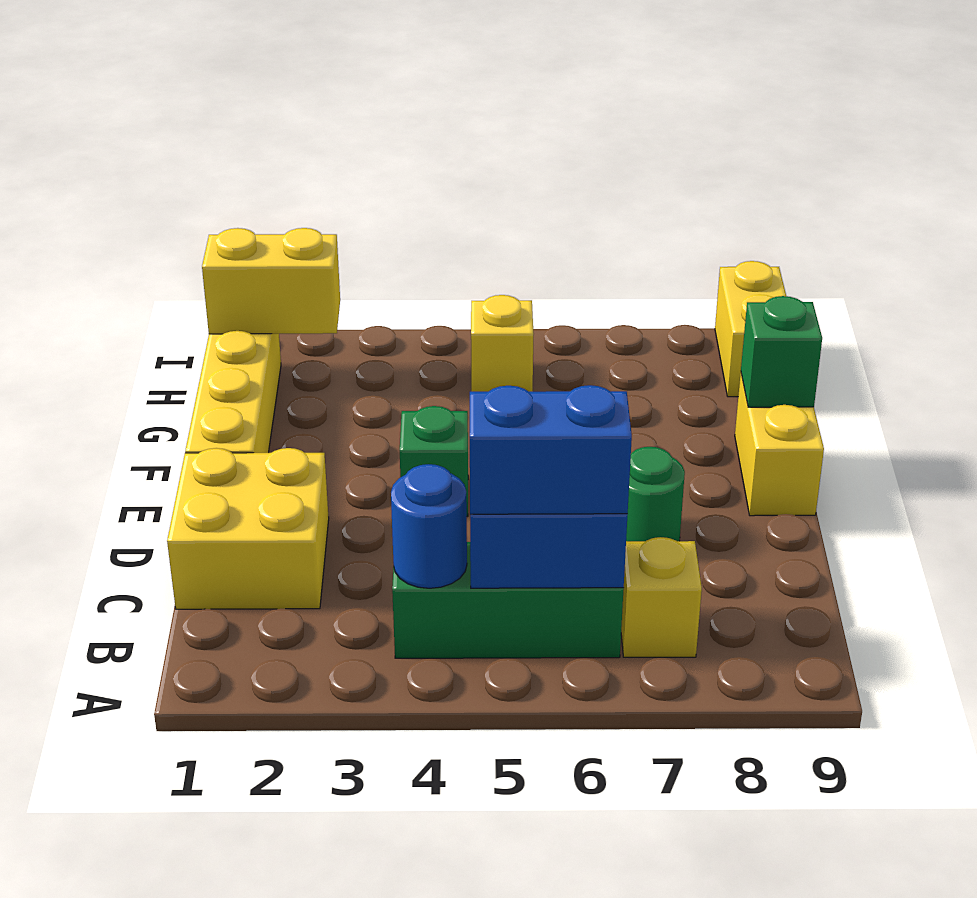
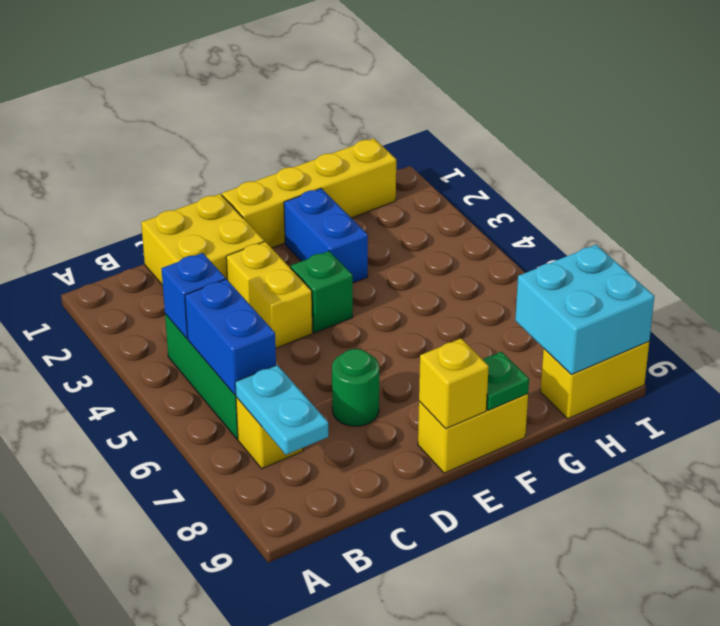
blue round brick B4 level 2 -> blue brick B4 level 2
blue brick B5:B6 level 3 -> blue brick F2:F3 level 1
none -> cyan plate B7:B8 level 2
green brick F9 level 2 -> green plate F9 level 2
yellow brick H1:H2 level 2 -> yellow brick D3:D4 level 1
yellow brick H5 level 1 -> yellow brick E9 level 2
none -> cyan brick H8:I9 level 2

